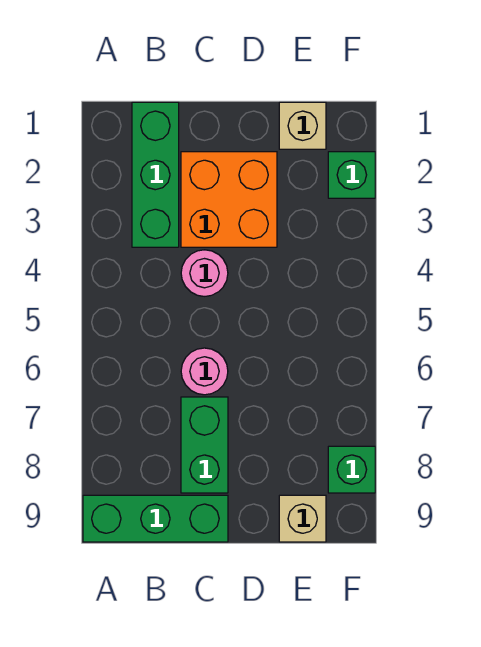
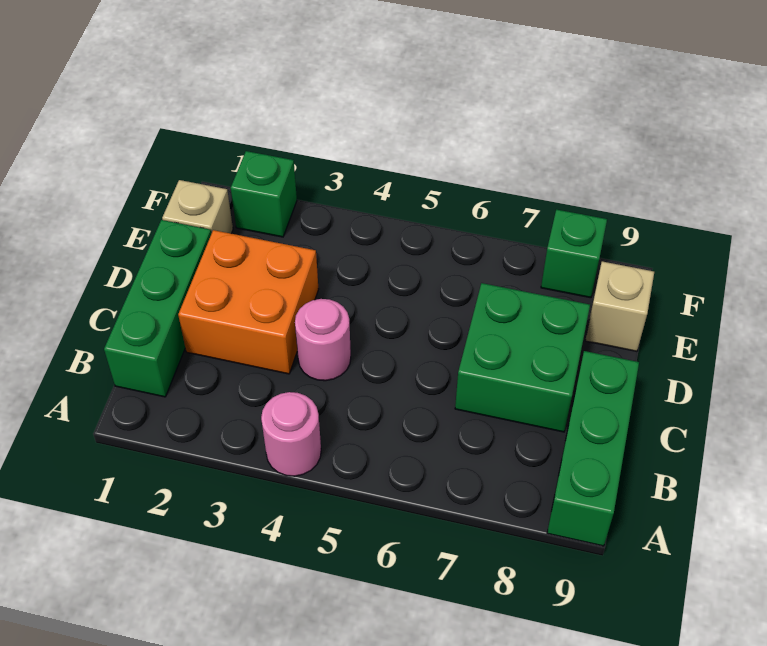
green brick B1:B3 level 1 -> green brick B1:D1 level 1
pink round brick C6 level 1 -> pink round brick A4 level 1
green brick C7:C8 level 1 -> green brick C7:D8 level 1

